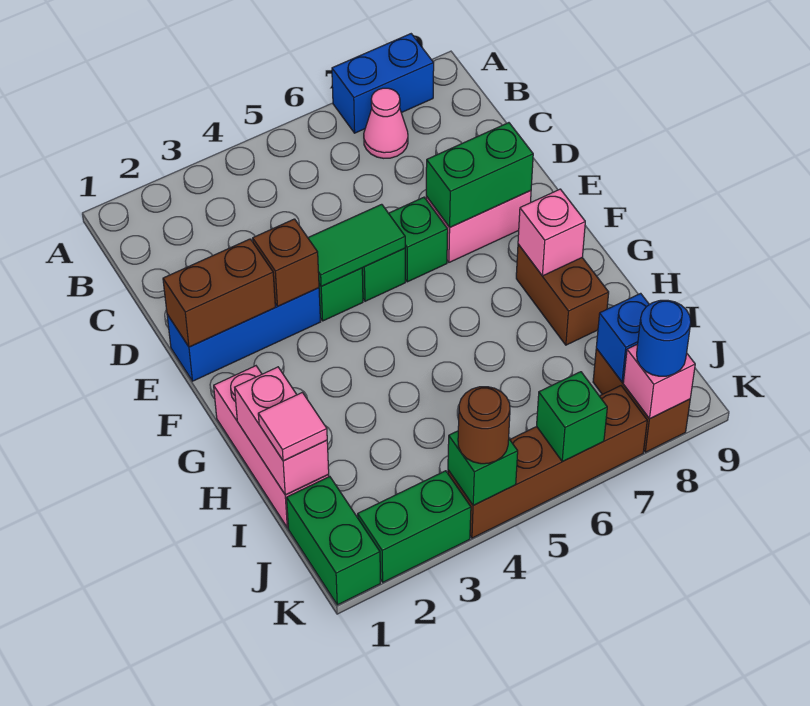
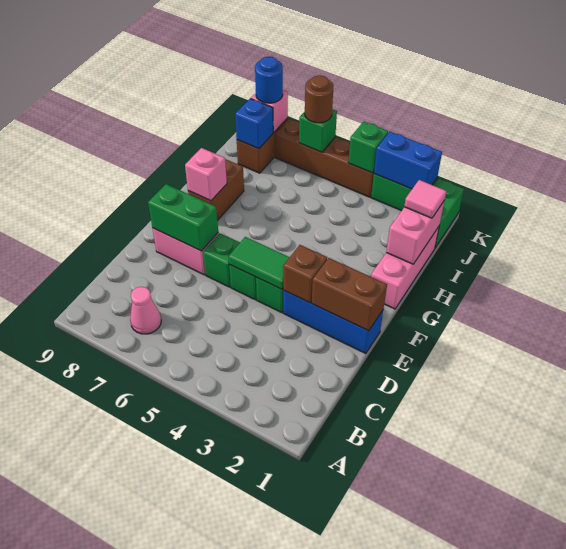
blue brick A7:A8 level 1 -> blue brick K2:K3 level 2
brown round brick K4 level 3 -> brown round brick K6 level 3

